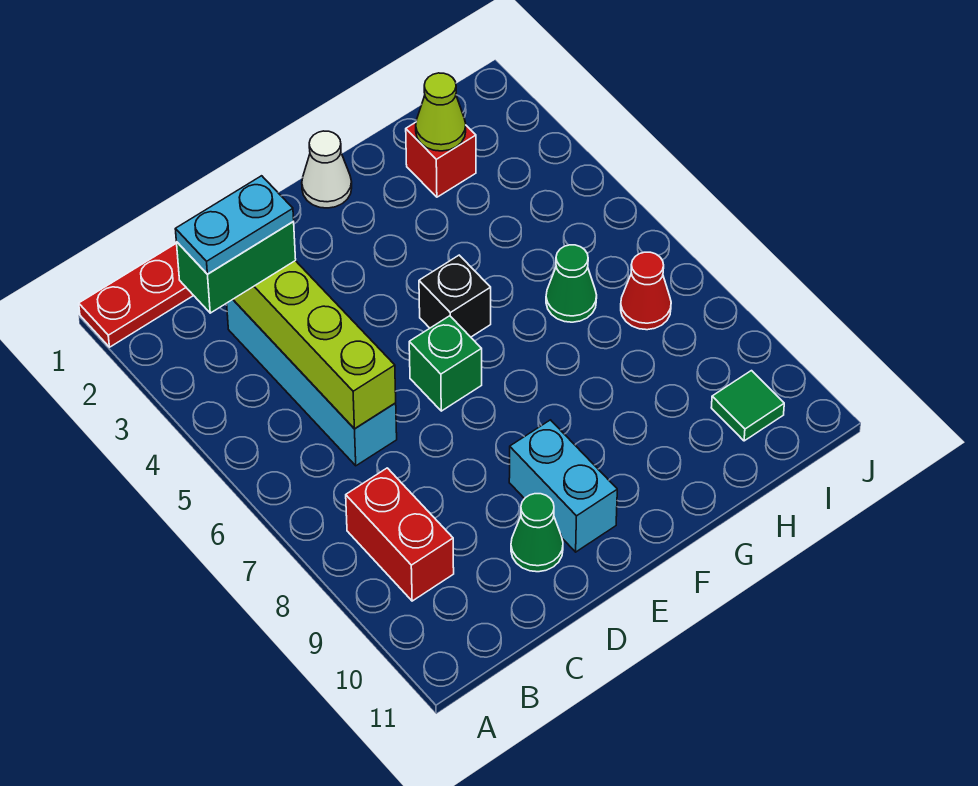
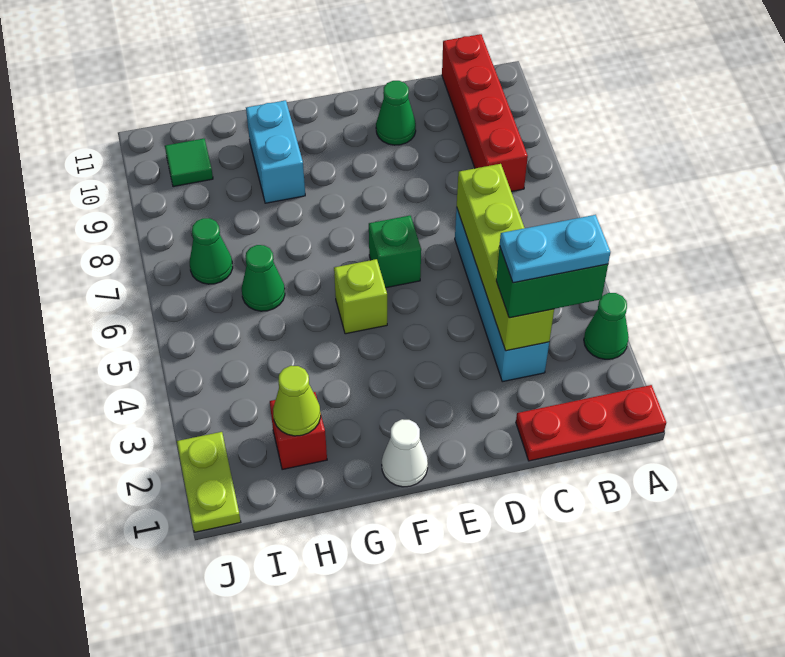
none -> green cone A3 level 1
red brick B8:B9 level 1 -> red brick B8:B11 level 1
cyan brick E9:E10 level 1 -> cyan brick G9:G10 level 1
black brick F5 level 1 -> lime brick F5 level 1
red cone I7 level 1 -> green cone I7 level 1
none -> lime plate J1:J2 level 1

